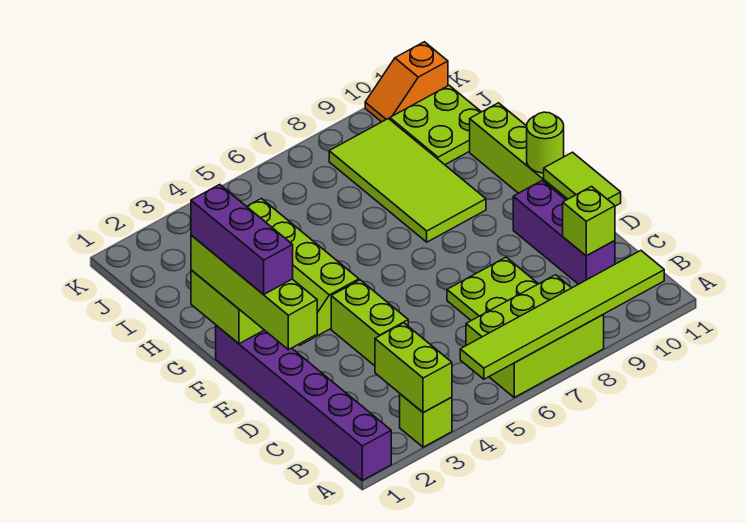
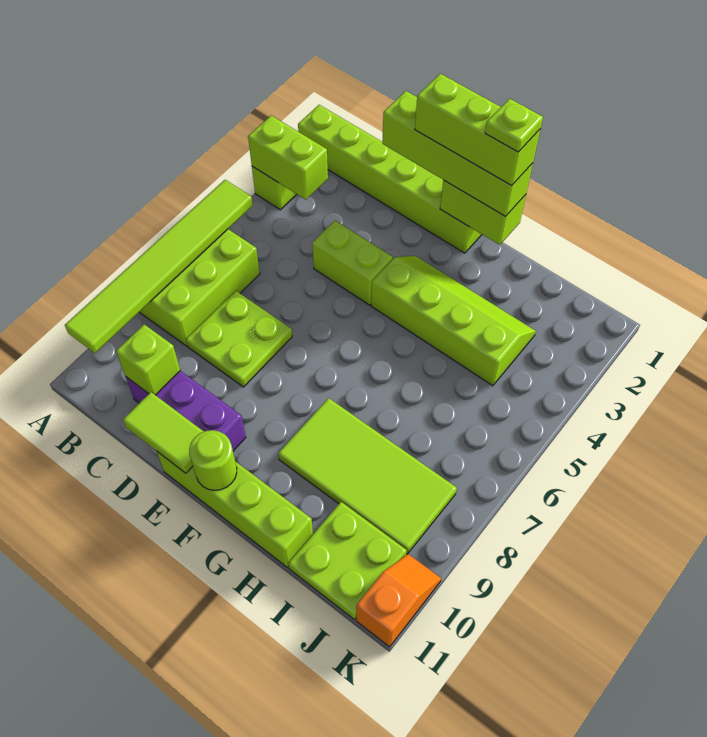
purple brick A1:F1 level 1 -> lime brick A1:F1 level 1
purple brick E1:G1 level 4 -> lime brick E1:G1 level 4
none -> lime plate G1 level 5

